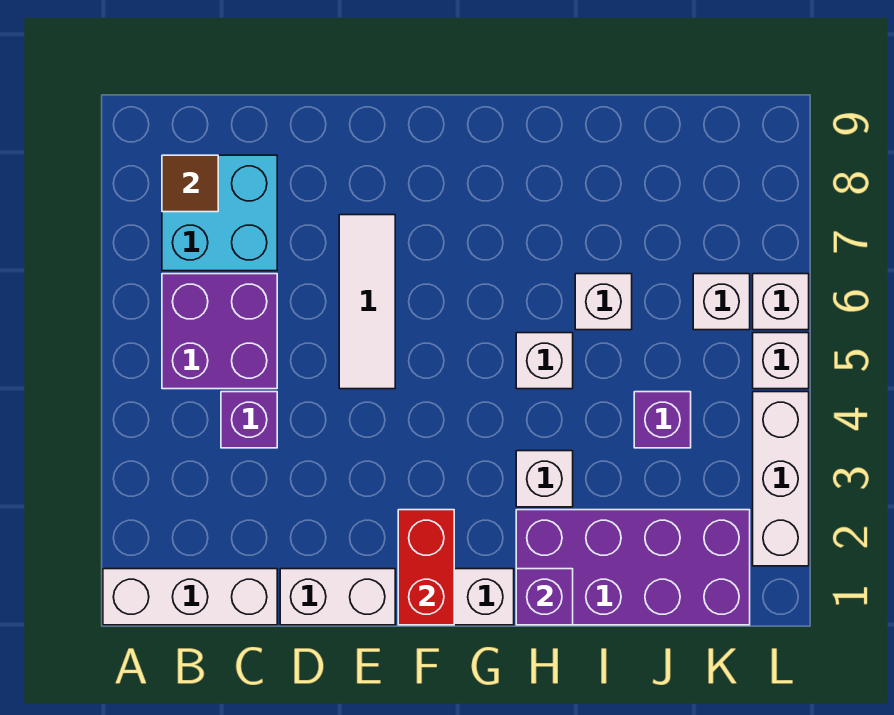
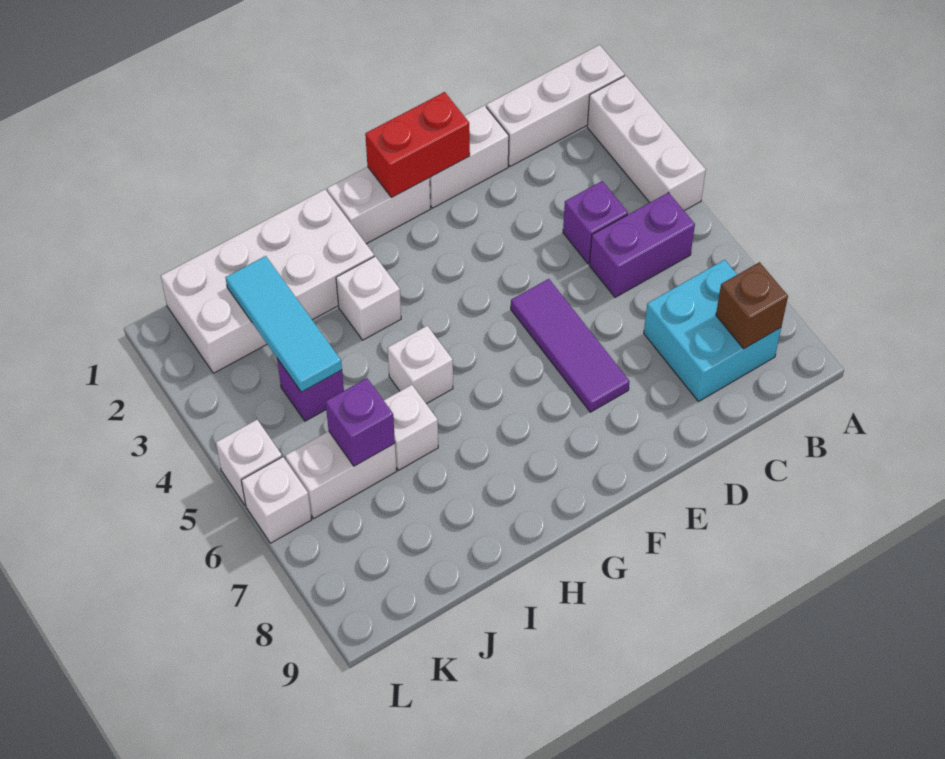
purple brick B5:C6 level 1 -> purple brick B5:C5 level 1
brown tile B8 level 2 -> brown brick B8 level 2
white tile E5:E7 level 1 -> purple tile E5:E7 level 1
red brick F1:F2 level 2 -> red brick E1:F1 level 2
purple brick H1:K2 level 1 -> white brick H1:K2 level 1
purple brick H1 level 2 -> purple brick J6 level 2
none -> cyan tile J2:J4 level 2
white brick K6 level 1 -> white brick J6:K6 level 1
white brick L2:L4 level 1 -> white brick A2:A4 level 1

